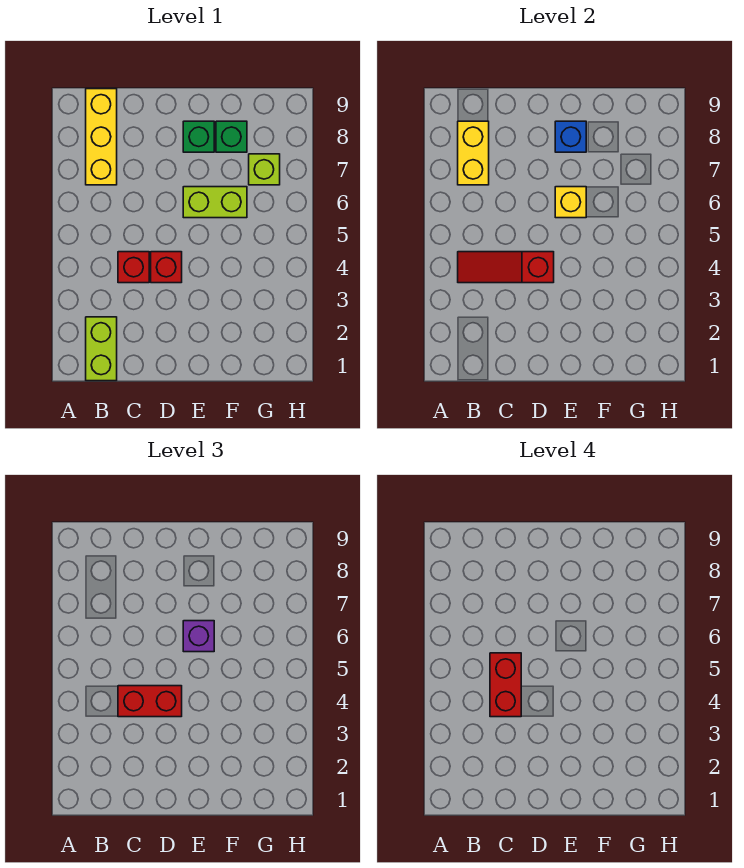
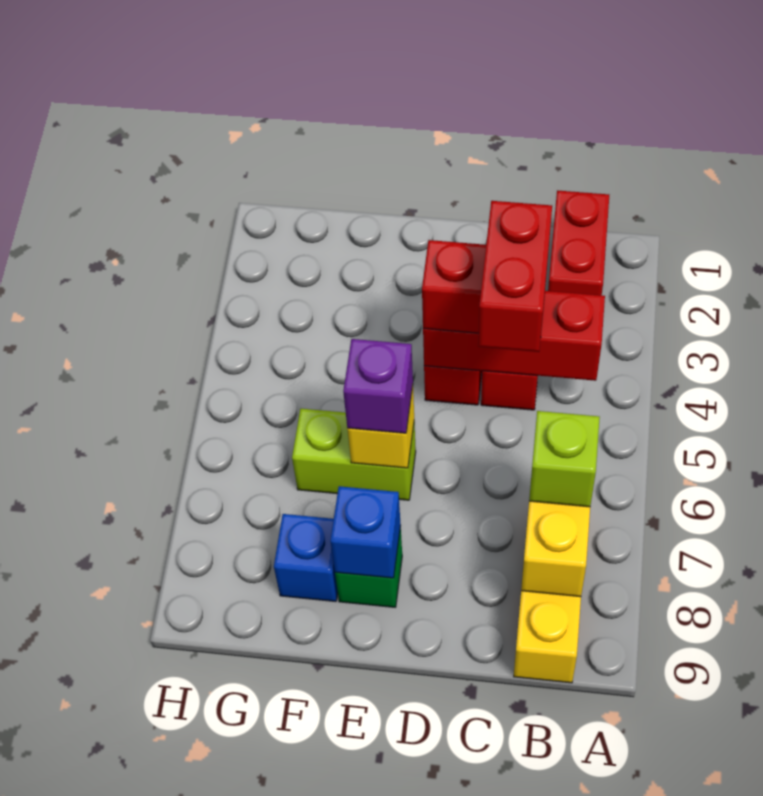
lime brick B1:B2 level 1 -> red brick B1:B2 level 1
red slope B4:D4 level 2 top D -> red brick B4:D4 level 2
green brick F8 level 1 -> blue brick F8 level 1
lime brick G7 level 1 -> lime brick B7 level 3

